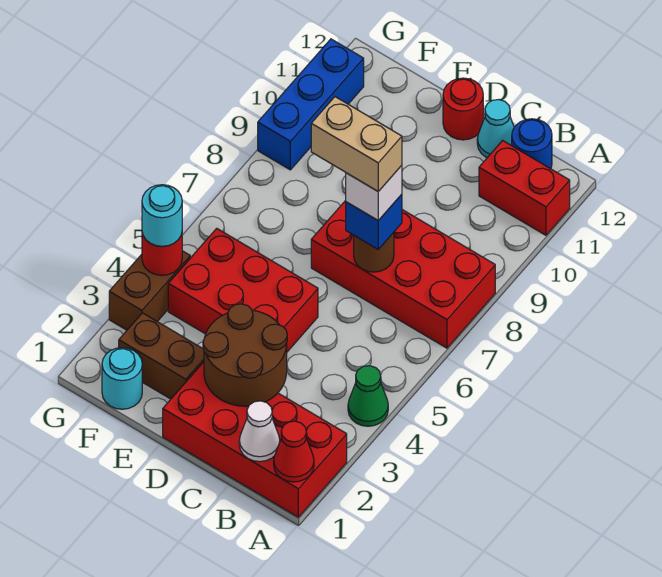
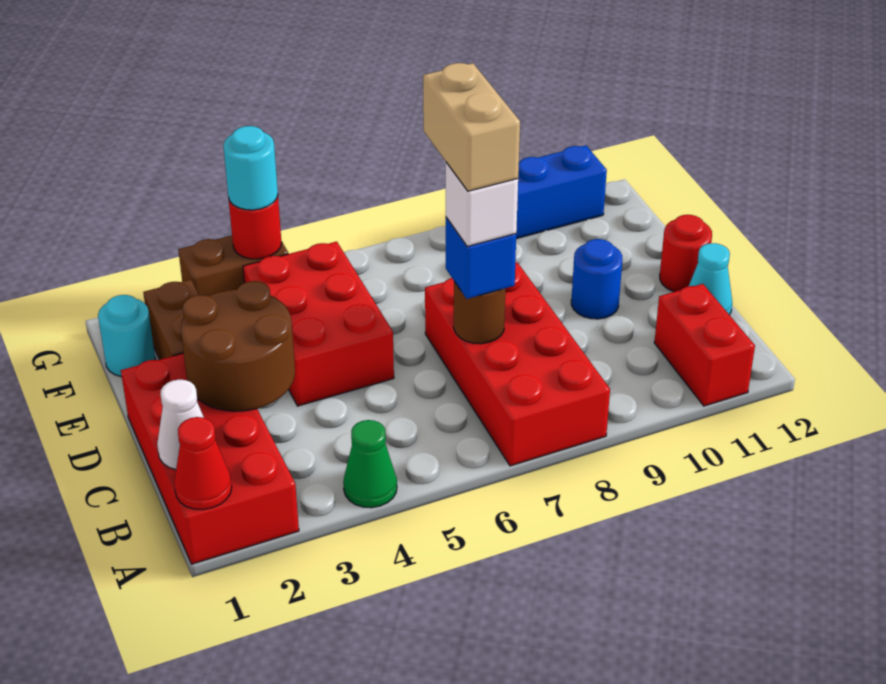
blue round brick B12 level 1 -> blue round brick D10 level 1

